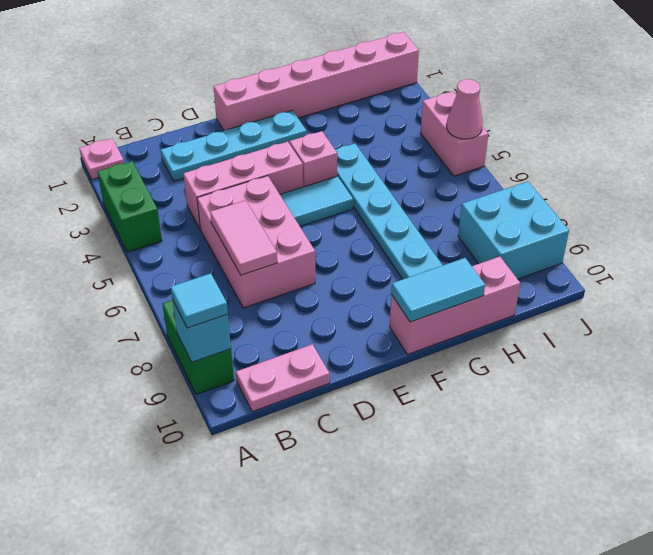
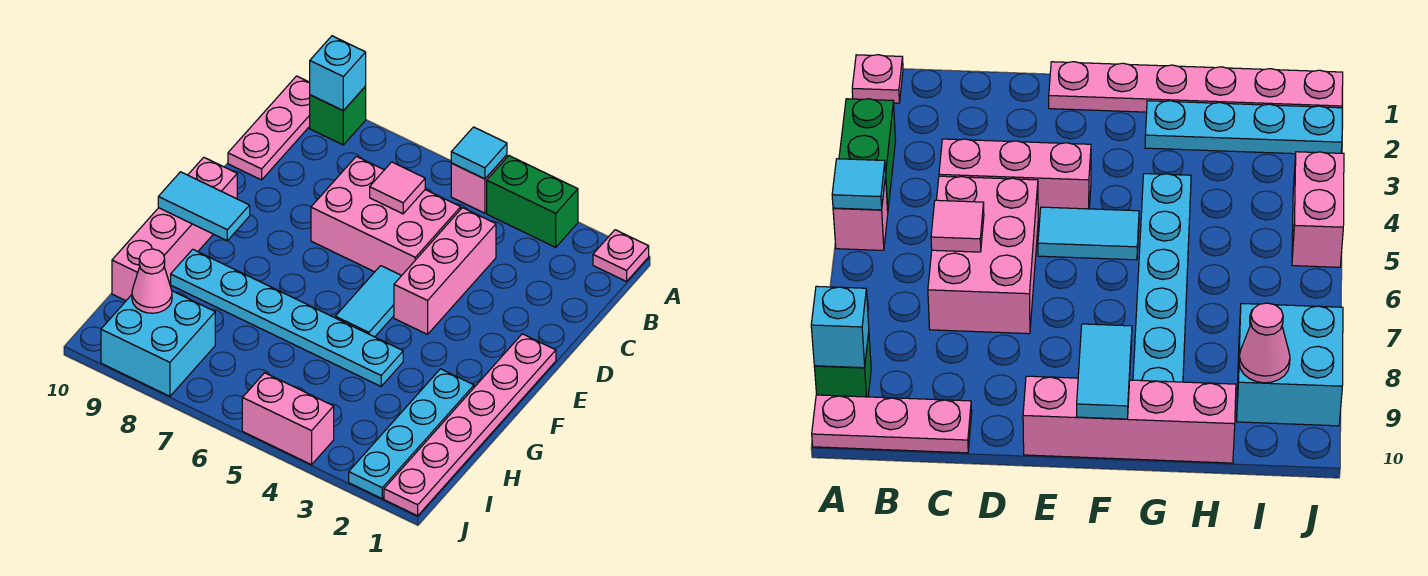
green brick A8:A9 level 1 -> green brick A9 level 1
cyan tile A9 level 3 -> cyan tile A5 level 2
pink plate B10:C10 level 1 -> pink plate A10:C10 level 1
cyan plate C2:F2 level 1 -> cyan plate G2:J2 level 1
pink tile C6:C7 level 2 -> pink tile C6 level 2
pink brick E1:J1 level 1 -> pink plate E1:J1 level 1
pink brick F4 level 1 -> pink brick A5 level 1
pink brick F10:H10 level 1 -> pink brick E10:H10 level 1
cyan tile F10:G10 level 2 -> cyan tile F9:F10 level 2
pink cone J5 level 2 -> pink cone I9 level 2

